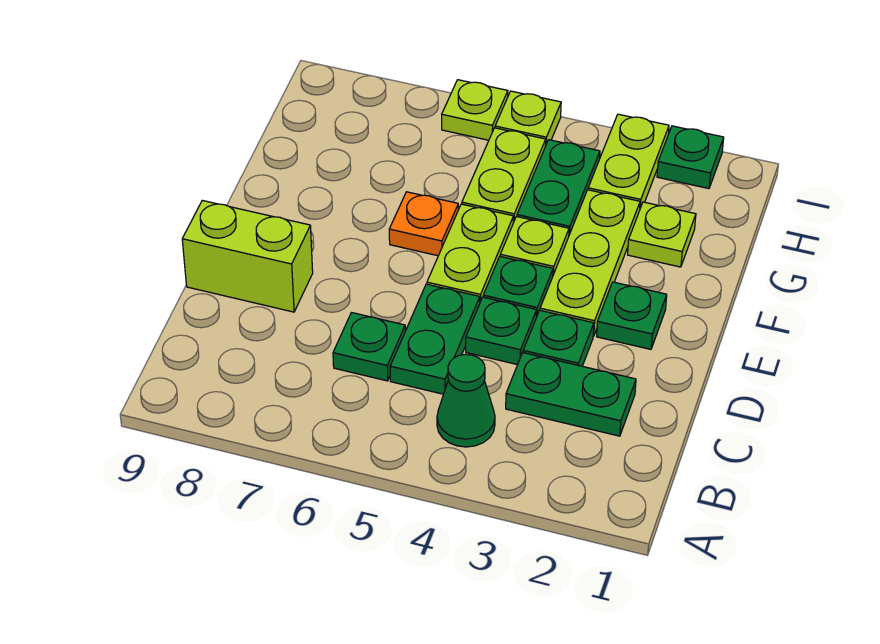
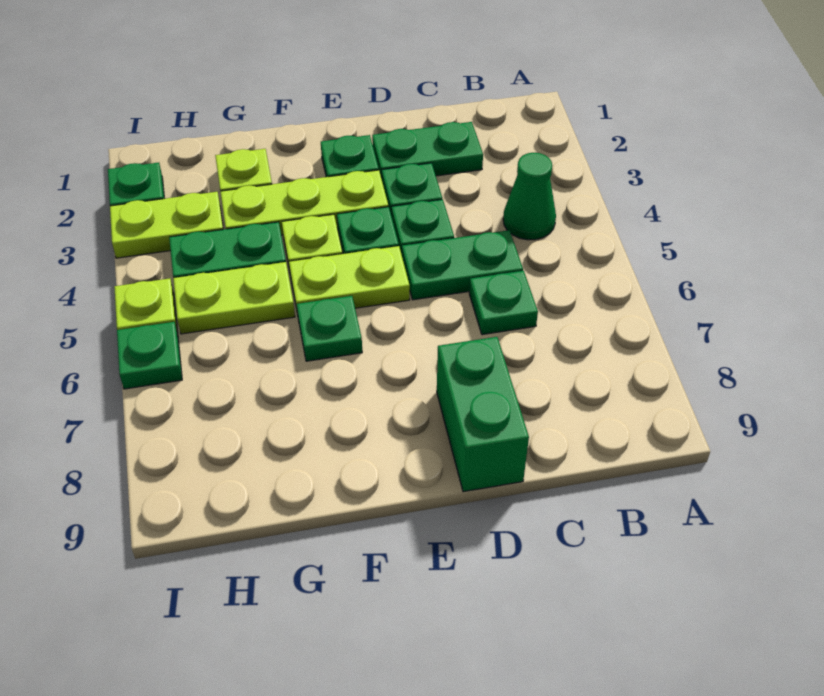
green plate C2:C3 level 1 -> green plate C2:D2 level 1
lime brick D8:D9 level 1 -> green brick D8:D9 level 1
orange plate F6 level 1 -> green plate F6 level 1
lime plate I6 level 1 -> green plate I6 level 1

